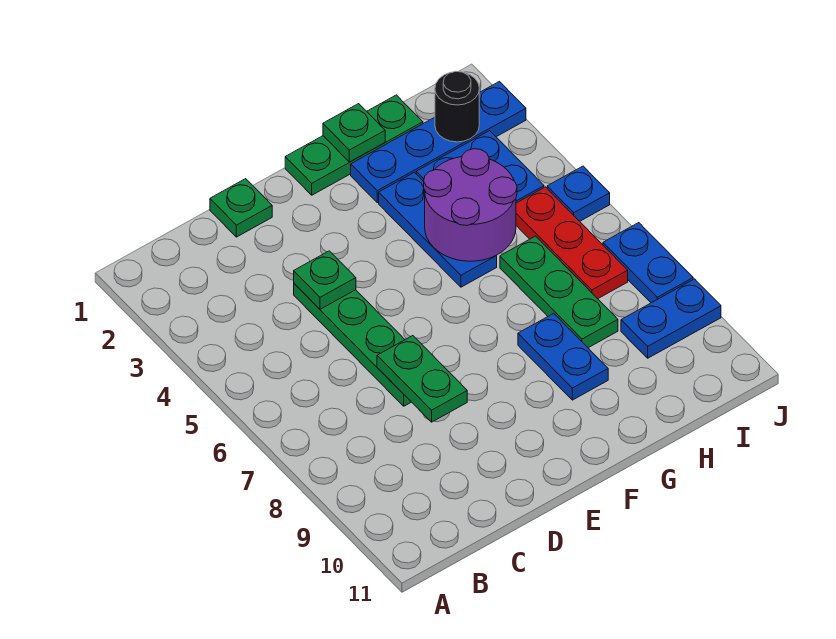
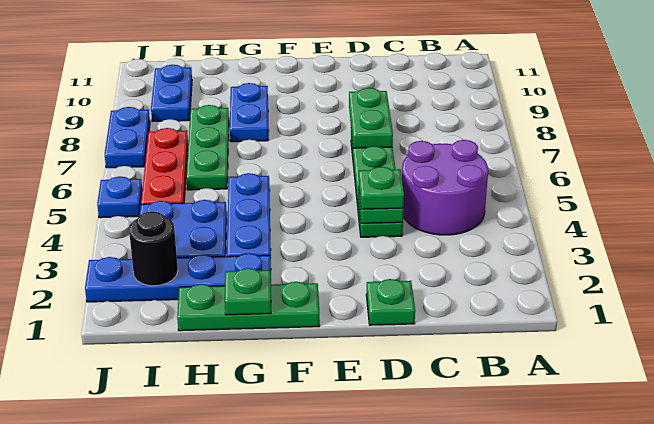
none -> green plate D4 level 3
purple round brick G4:H5 level 2 -> purple round brick B4:C5 level 1
blue plate I9:J9 level 1 -> blue plate I9:I10 level 1

